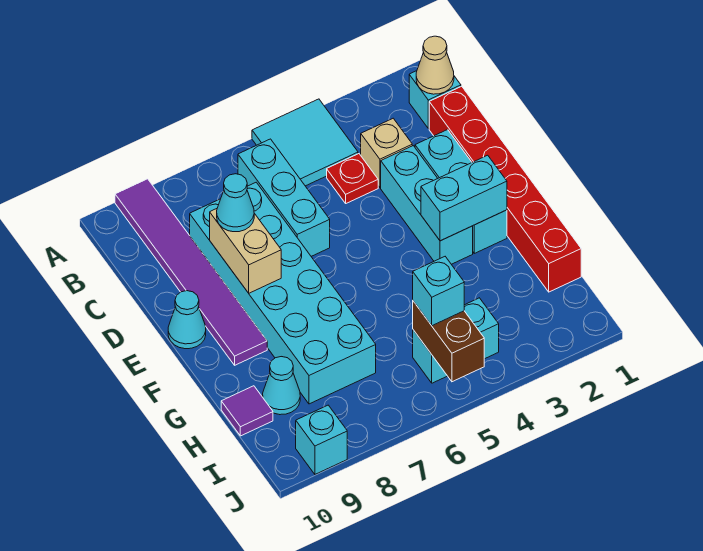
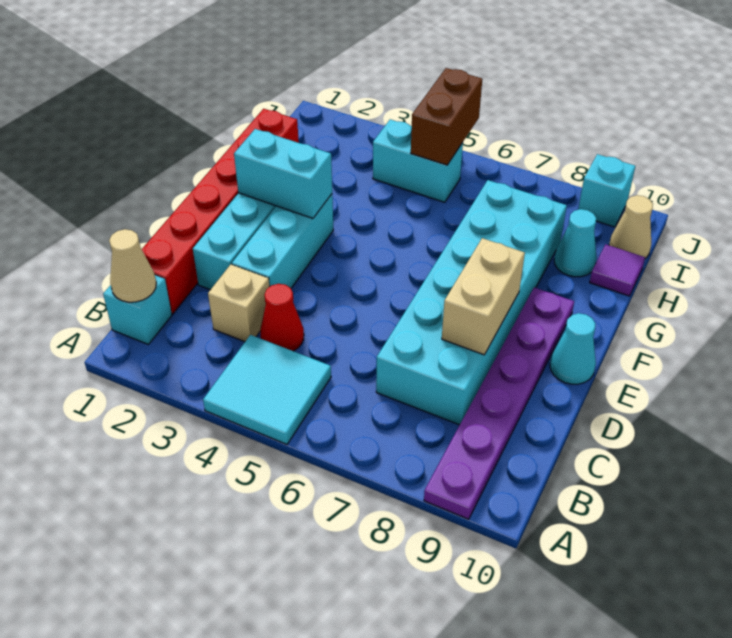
purple tile A9:F9 level 1 -> purple plate A9:F9 level 1
cyan brick B6:D6 level 1 -> none
red plate C4 level 1 -> red cone C4 level 1
cyan cone D8 level 3 -> none
cyan brick I5 level 3 -> none
none -> tan cone I10 level 1

